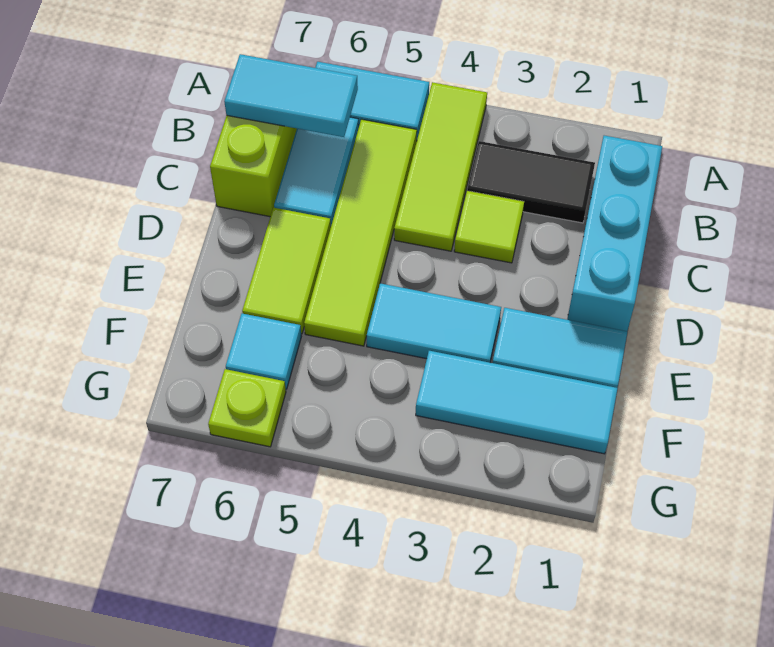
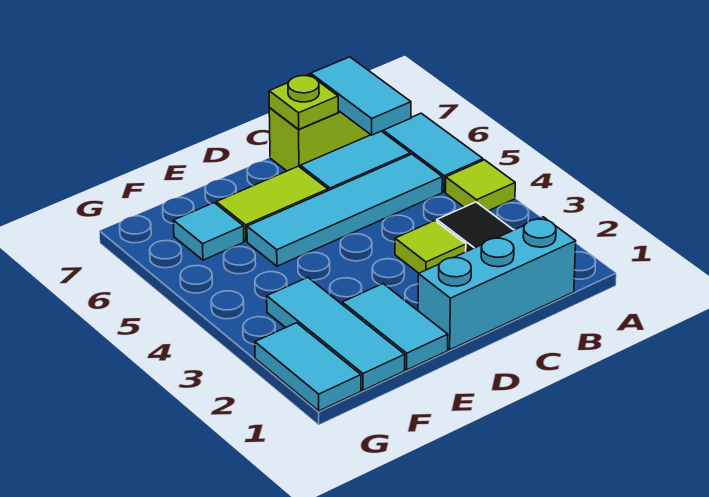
lime tile A4:C4 level 1 -> lime tile A4 level 1
lime tile B5:E5 level 1 -> cyan tile B5:E5 level 1
cyan tile E3:E4 level 1 -> cyan tile G1:G2 level 1
lime plate G6 level 1 -> lime plate C7 level 2

